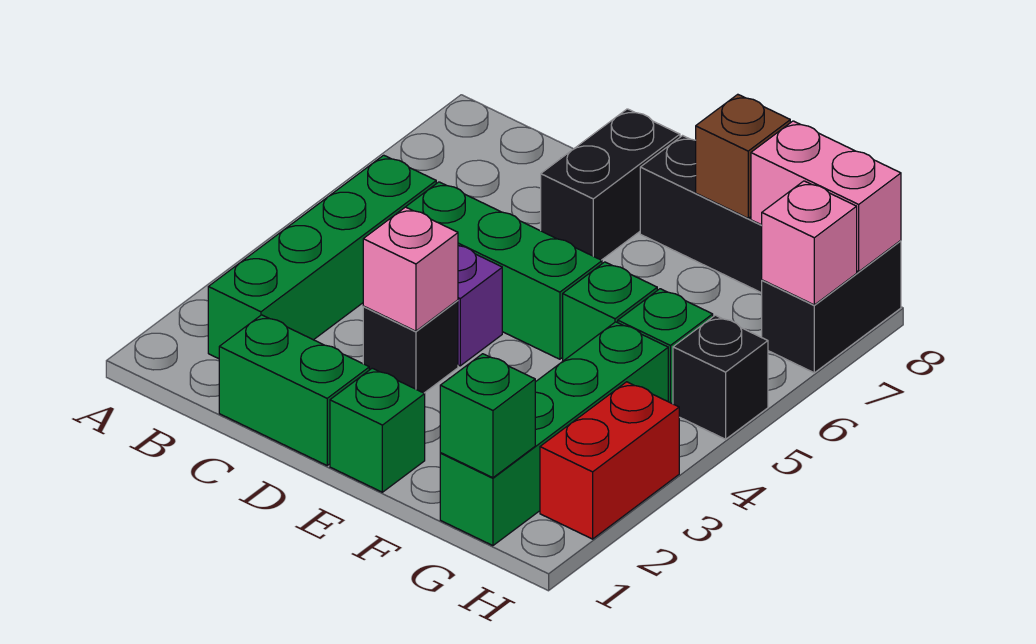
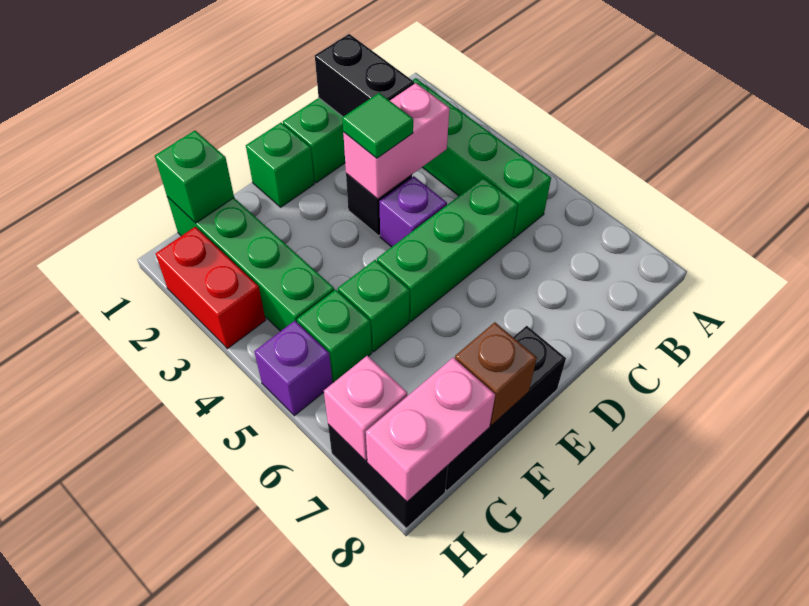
pink brick D3 level 2 -> pink brick C3:D3 level 2
none -> green tile D3 level 3
black brick D7:D8 level 1 -> black brick C1:C2 level 2
black brick H5 level 1 -> purple brick H5 level 1

